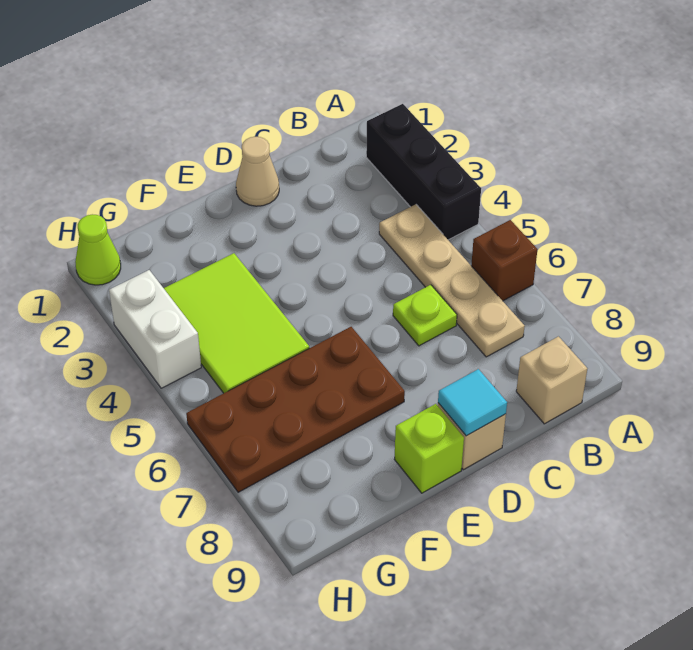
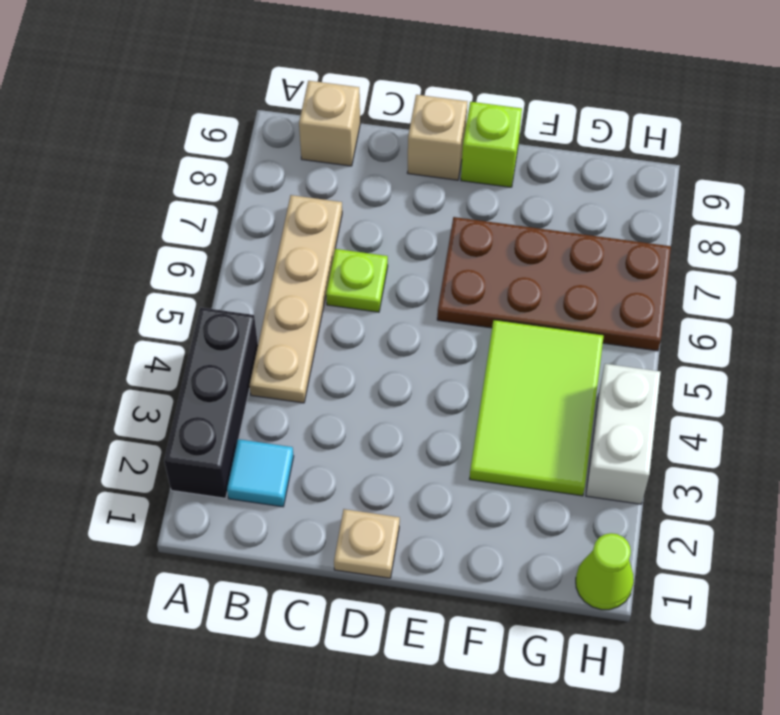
brown brick A6 level 1 -> none
tan cone D1 level 1 -> tan plate D1 level 1
cyan tile D9 level 2 -> cyan tile B2 level 1

